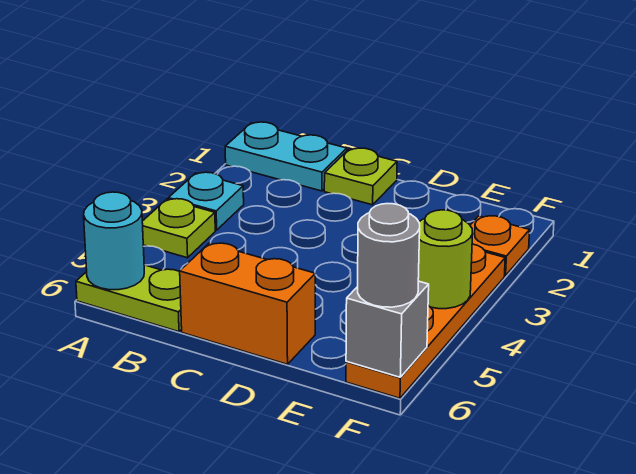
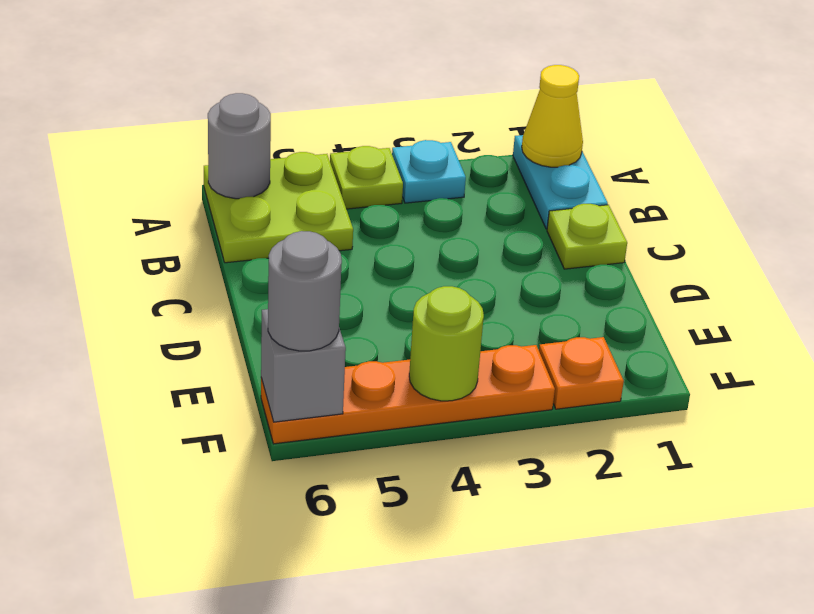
none -> yellow cone A1 level 2
lime plate A6:B6 level 1 -> lime plate A5:B6 level 1
cyan round brick A6 level 2 -> grey round brick A6 level 2
orange brick C6:D6 level 1 -> none

